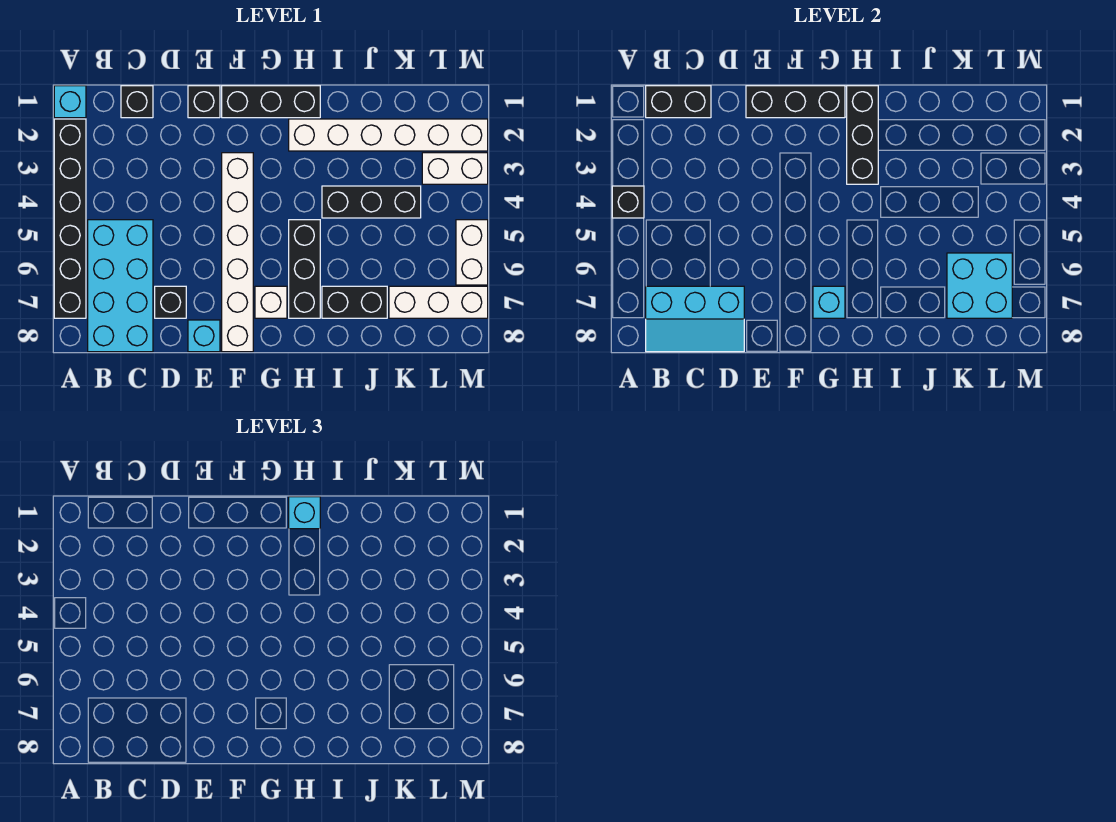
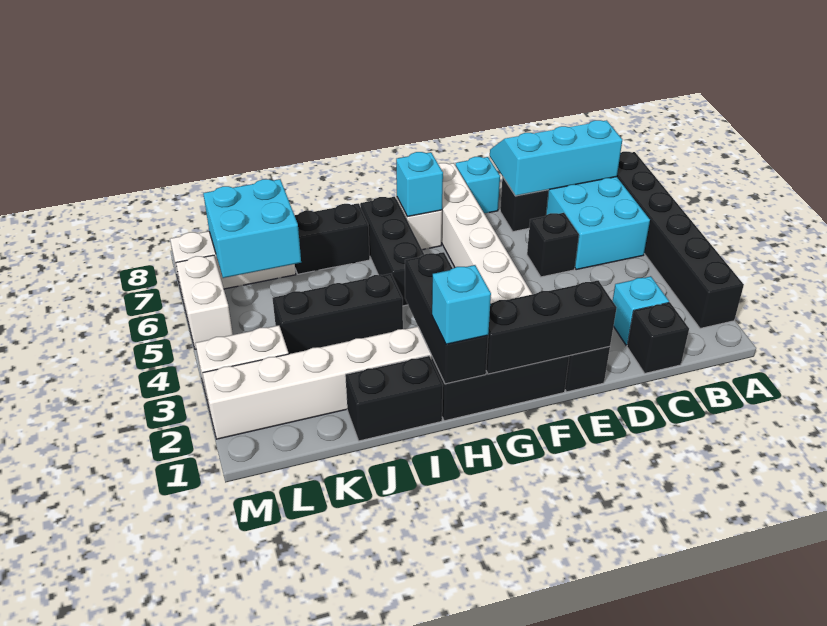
cyan brick A1 level 1 -> cyan brick C2 level 1
black brick A4 level 2 -> black brick D5 level 1
black brick B1:C1 level 2 -> black brick I1:J1 level 1

